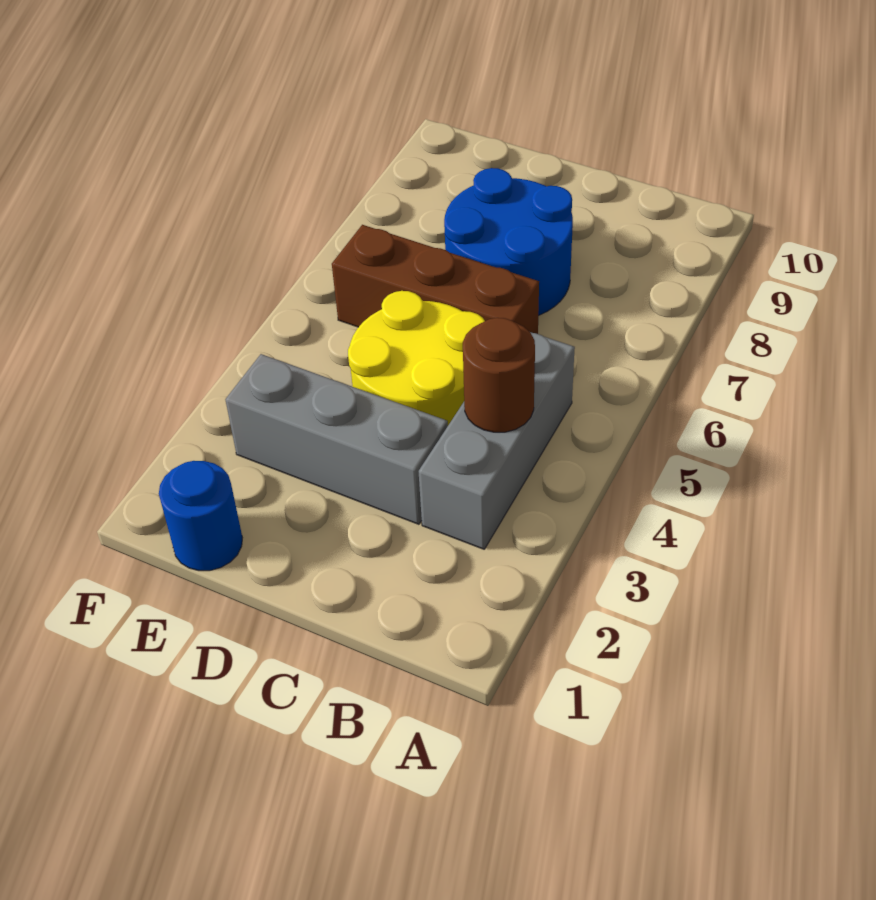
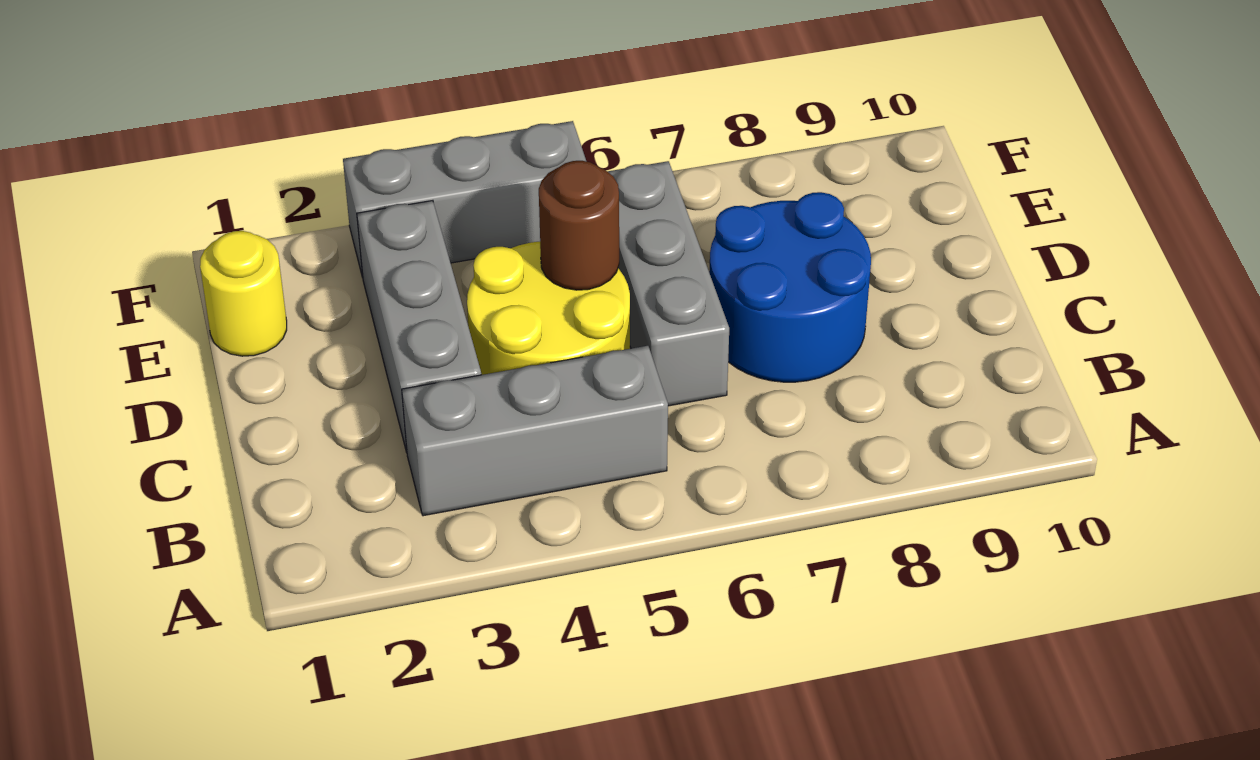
brown round brick B4 level 2 -> brown round brick D5 level 2
brown brick C6:E6 level 1 -> grey brick C6:E6 level 1
blue round brick E1 level 1 -> yellow round brick E1 level 1
none -> grey brick F3:F5 level 1

